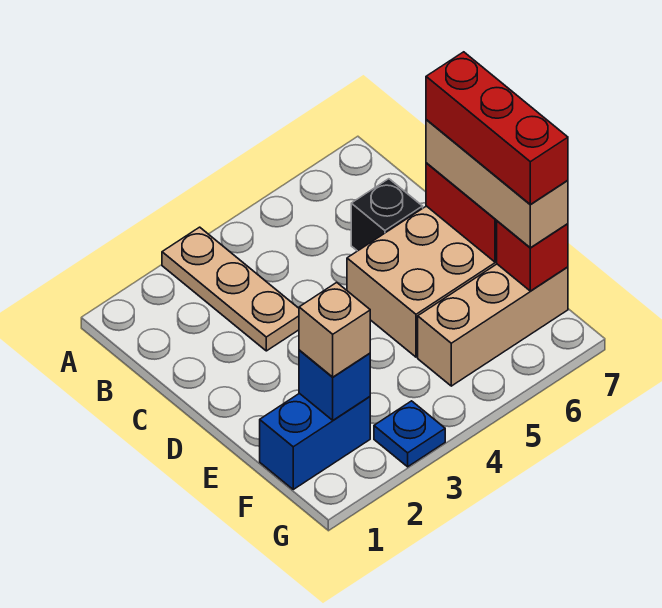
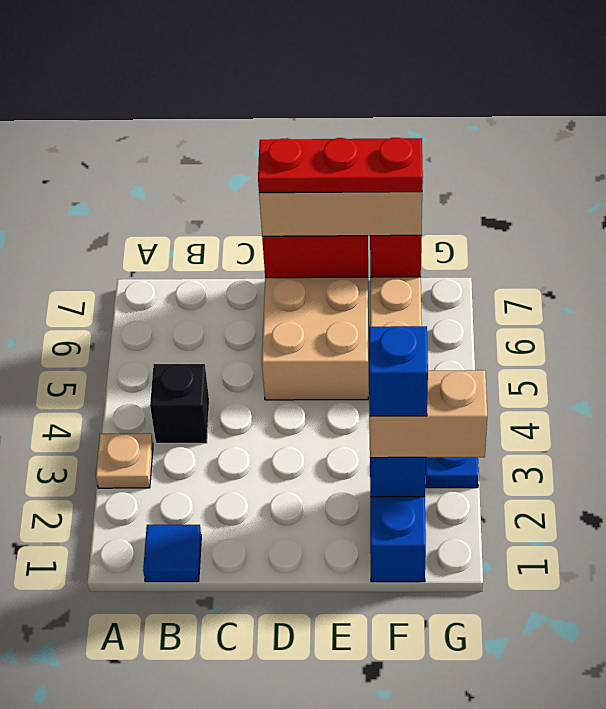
tan plate A3:C3 level 1 -> tan plate A3 level 1
none -> blue tile B1 level 1
black brick C6 level 1 -> black brick B4 level 1
red brick D7:F7 level 4 -> red plate D7:F7 level 4
tan brick F2 level 3 -> tan brick F2:G2 level 3
none -> blue brick F2 level 4

